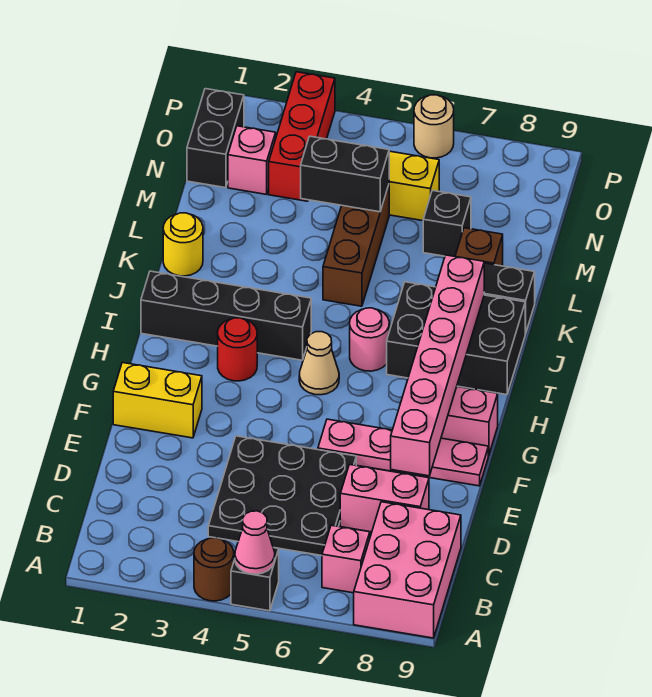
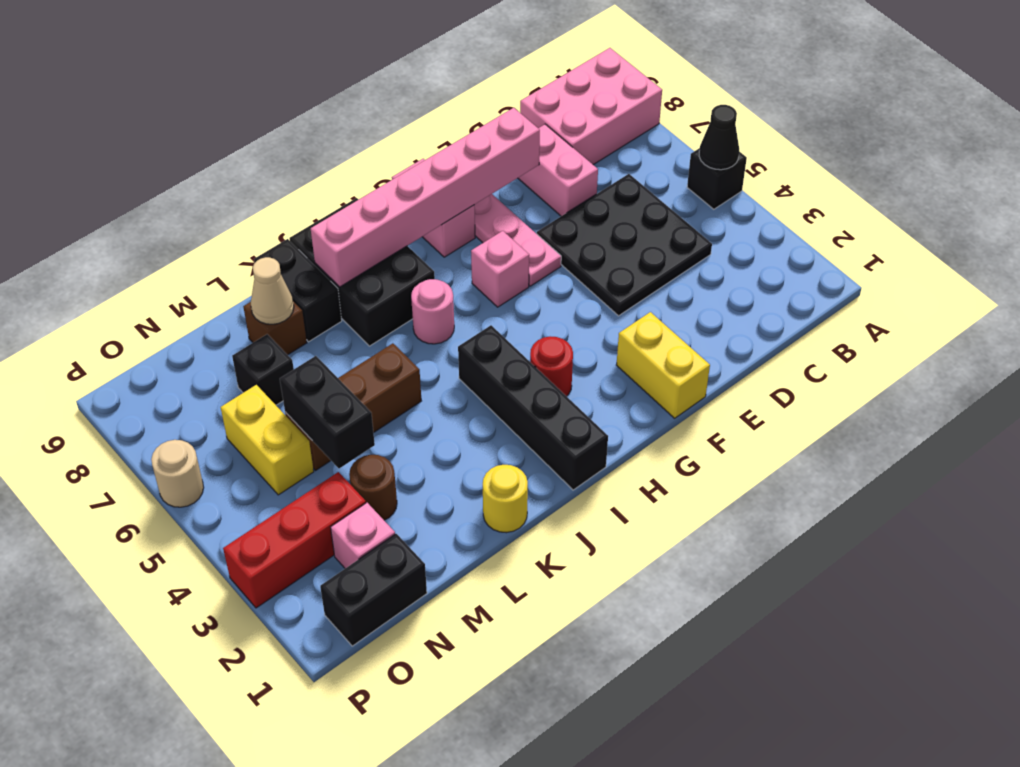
brown round brick A4 level 1 -> brown round brick M3 level 1
pink cone A5 level 2 -> black cone A5 level 2
pink brick B7 level 1 -> pink brick G6 level 1
tan cone H5 level 1 -> tan cone L8 level 2

